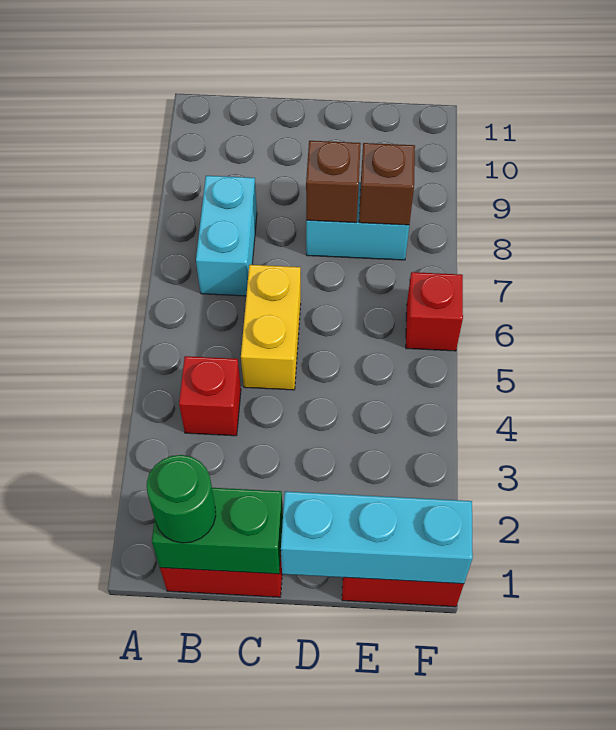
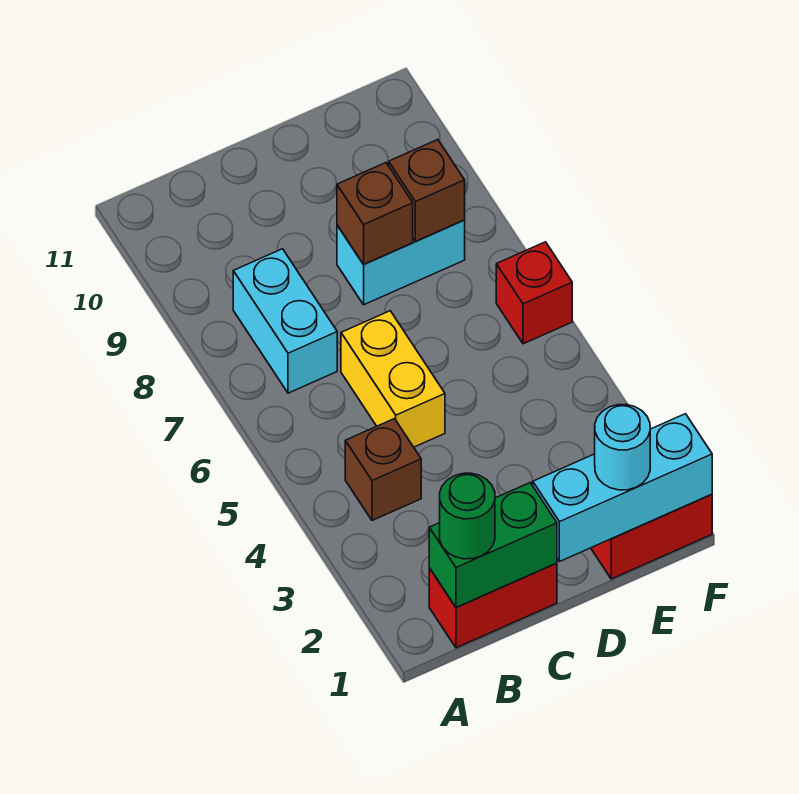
red brick B4 level 1 -> brown brick B4 level 1
none -> cyan round brick E1 level 3

